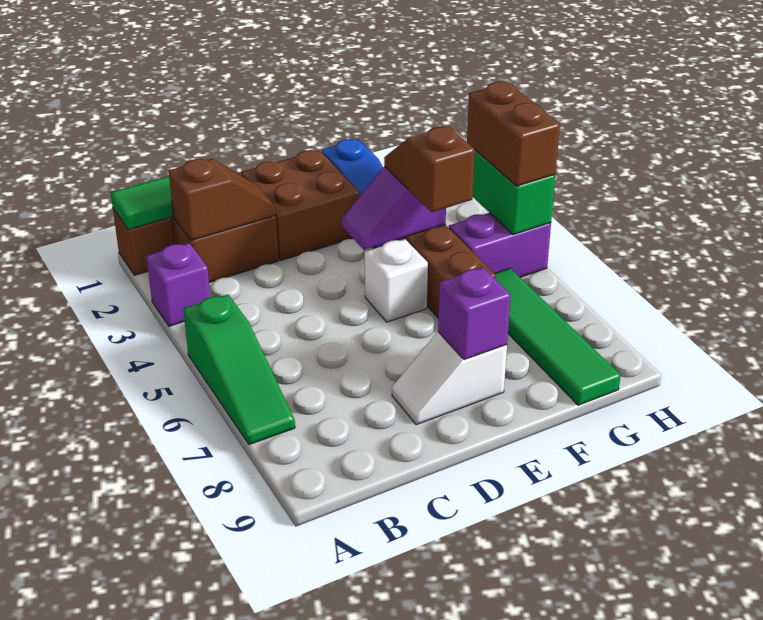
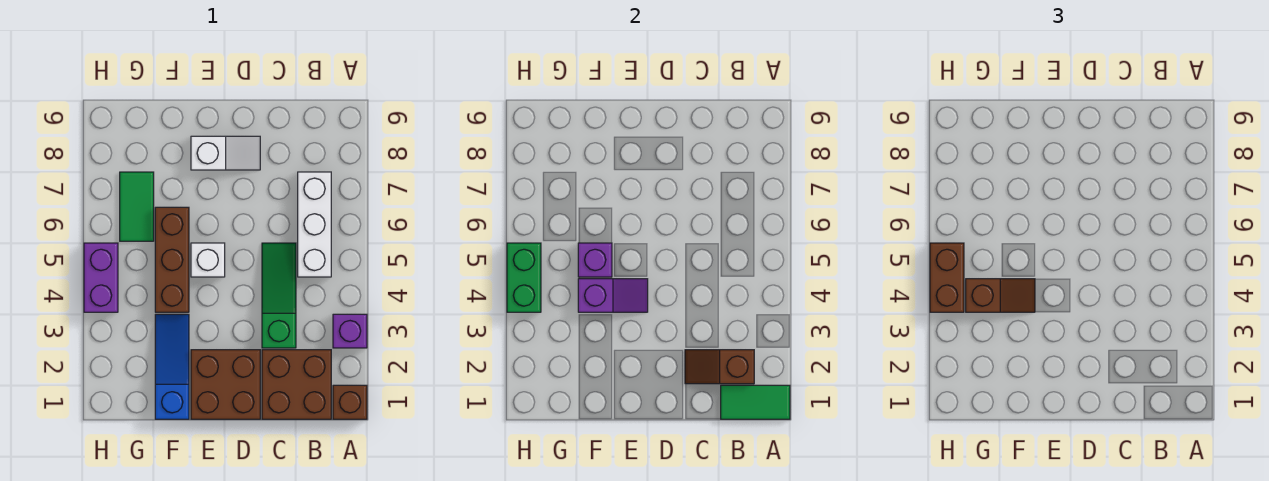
green slope A5:A7 level 1 top 5 -> green slope C3:C5 level 1 top 3
none -> white brick B5:B7 level 1
purple brick E8 level 2 -> purple brick F5 level 2
brown slope F4:F5 level 3 top 5 -> brown slope F4:G4 level 3 top G
purple brick G5:H5 level 1 -> purple brick H4:H5 level 1
green tile G6:G9 level 1 -> green tile G6:G7 level 1

